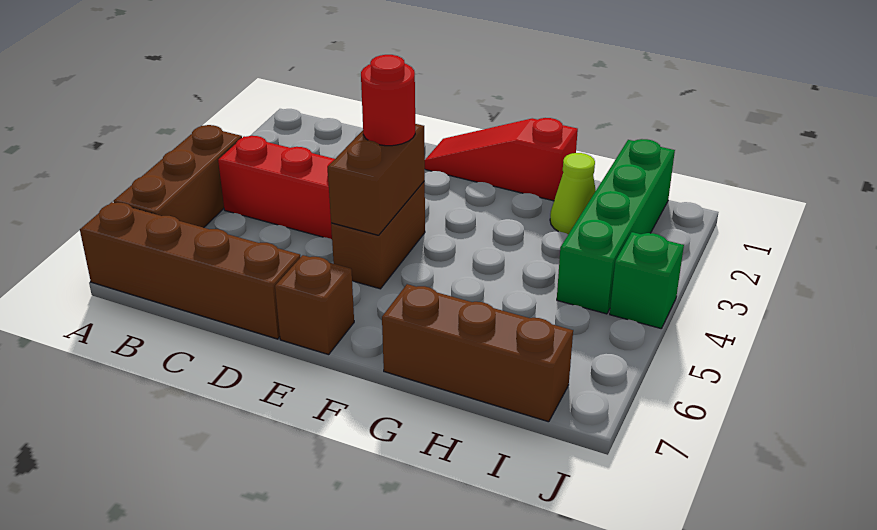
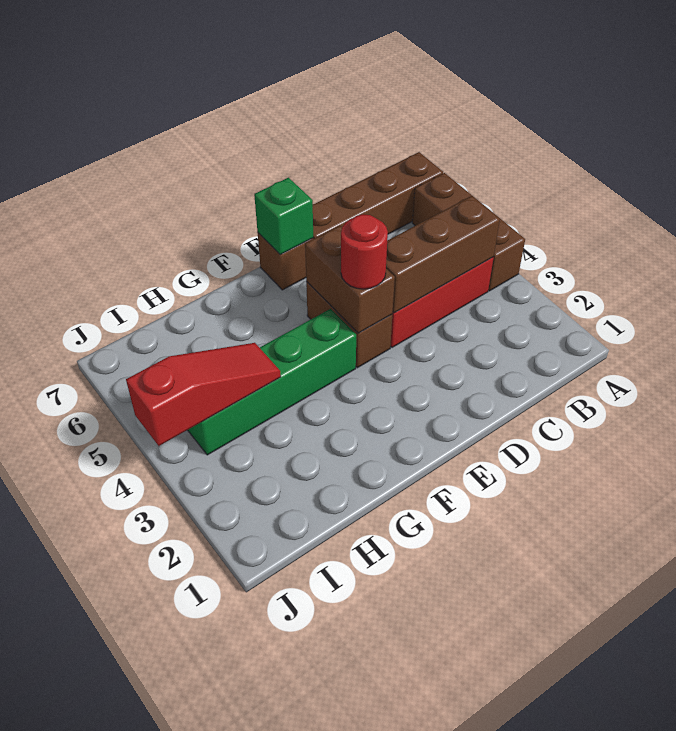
red slope E1:G1 level 1 top G -> red slope H4:J4 level 2 top J
brown brick G7:I7 level 1 -> brown brick B4:D4 level 2
lime cone H2 level 1 -> none
green brick I1:I4 level 1 -> green brick F4:I4 level 1
green brick J4 level 1 -> green brick E7 level 2

